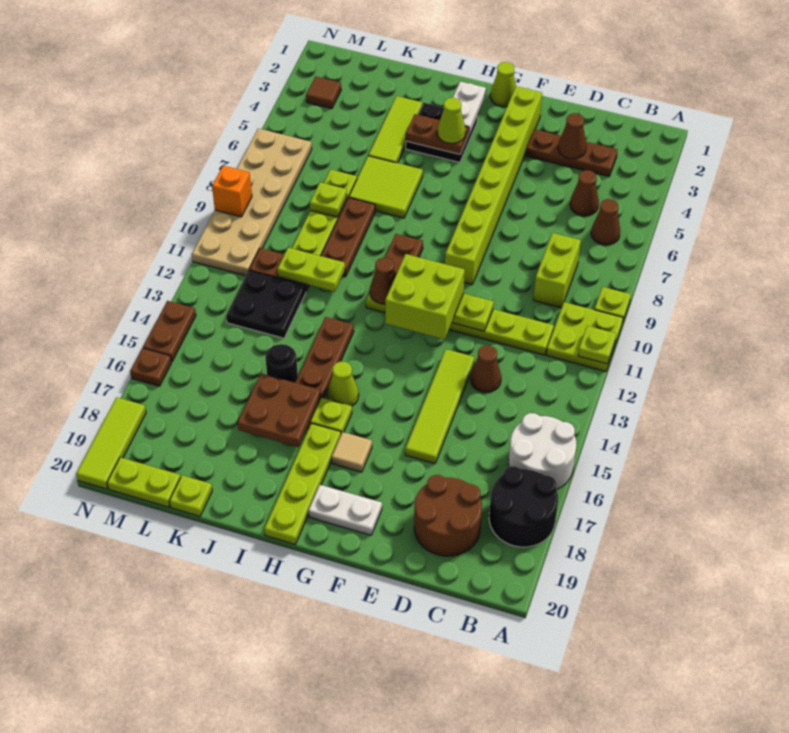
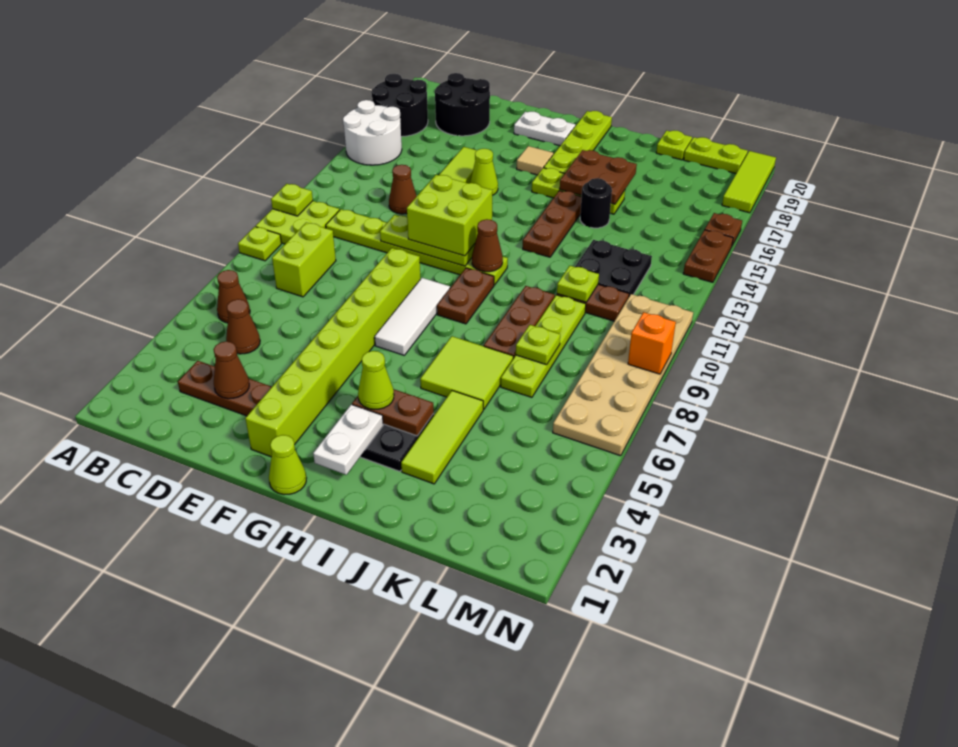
brown round brick C18:D19 level 1 -> black round brick C18:D19 level 1
none -> white tile G7:G9 level 1
lime cone H15 level 1 -> lime cone F15 level 1
lime plate J11:K11 level 2 -> lime plate K11 level 2
brown tile M3 level 1 -> none

